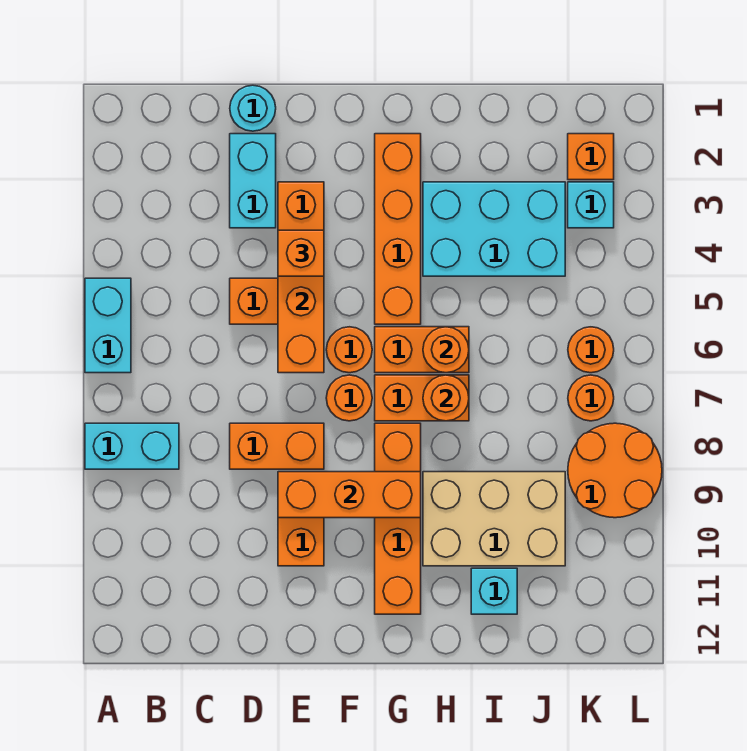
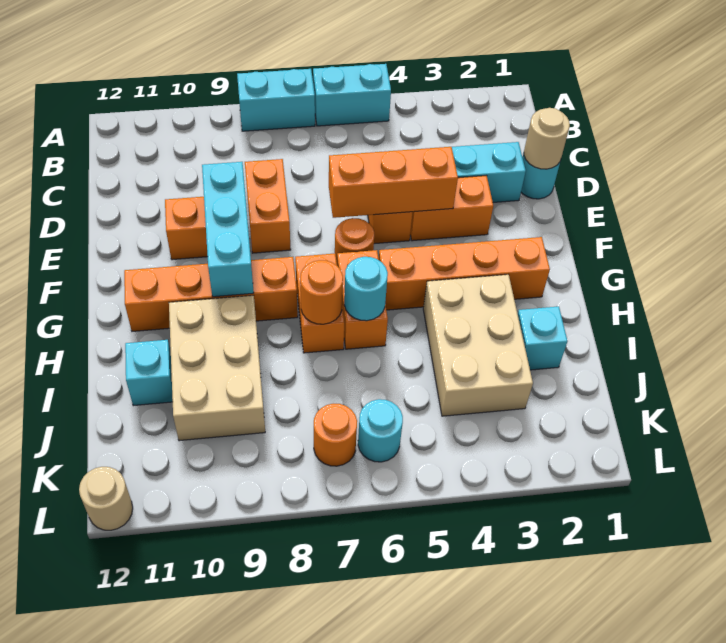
cyan brick A8:B8 level 1 -> cyan brick A7:A8 level 1
none -> tan round brick D1 level 2
orange brick E4 level 3 -> none
orange brick E9:G9 level 2 -> cyan brick E9:G9 level 2
orange round brick F7 level 1 -> none
cyan brick H3:J4 level 1 -> tan brick H3:J4 level 1
orange round brick H6 level 2 -> cyan round brick H6 level 2
orange brick K2 level 1 -> none
cyan brick K3 level 1 -> cyan brick I2 level 1
orange round brick K6 level 1 -> cyan round brick K6 level 1
orange round brick K8:L9 level 1 -> none
none -> tan round brick L12 level 1

